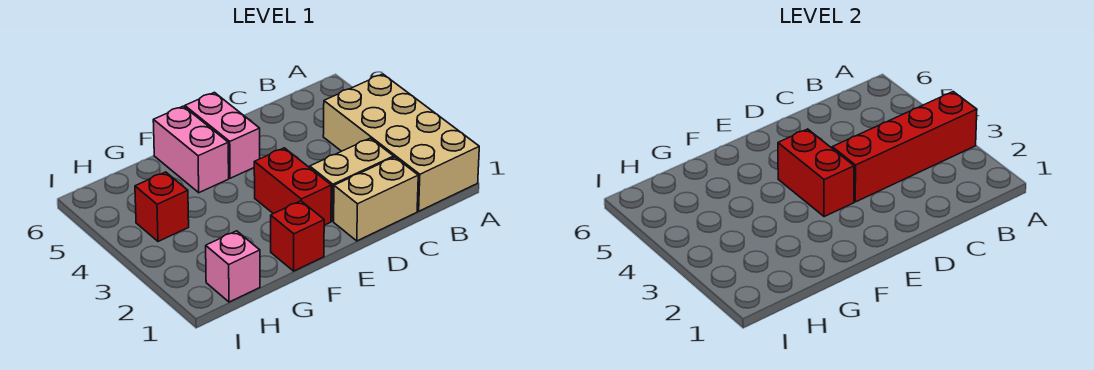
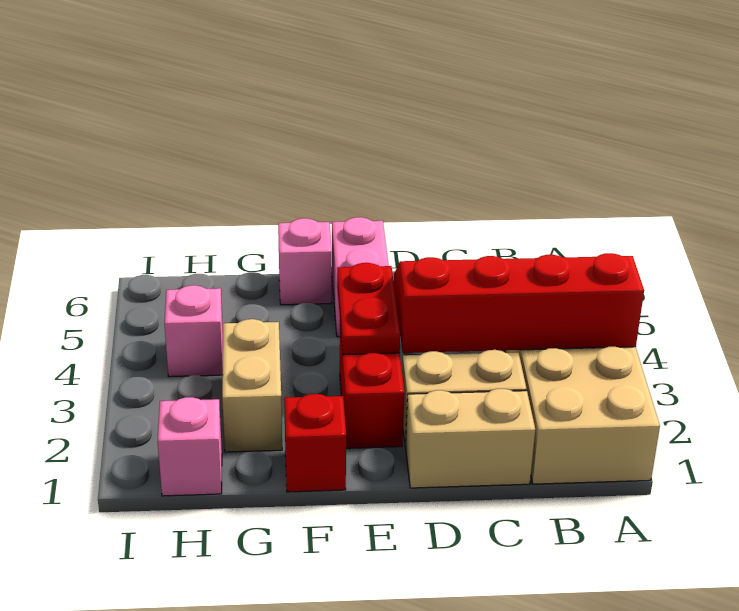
red brick E3:E4 level 2 -> red plate E3:E4 level 2
pink brick F5:F6 level 1 -> pink brick F6 level 1
none -> tan brick G2:G3 level 1
red brick H4 level 1 -> pink brick H4 level 1

